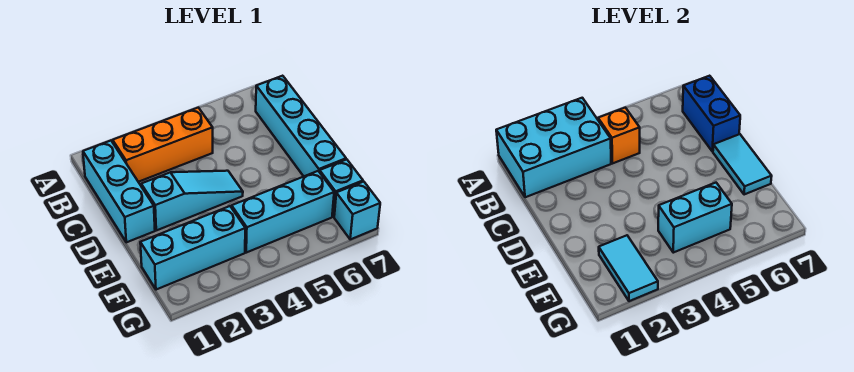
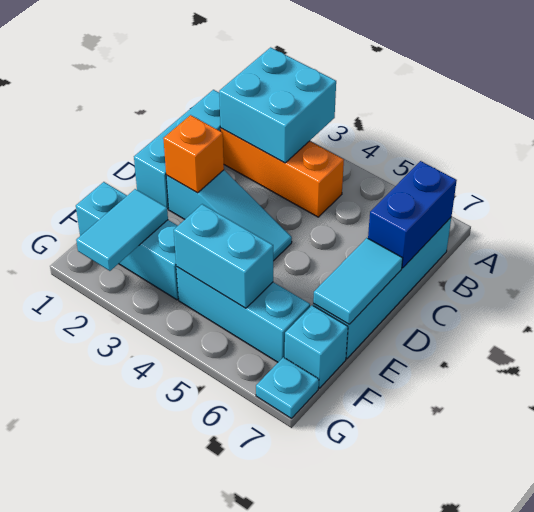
cyan brick A1:B3 level 2 -> cyan brick A2:B3 level 2
orange brick B4 level 2 -> orange brick D2 level 2
cyan brick G7 level 1 -> cyan plate G7 level 1

